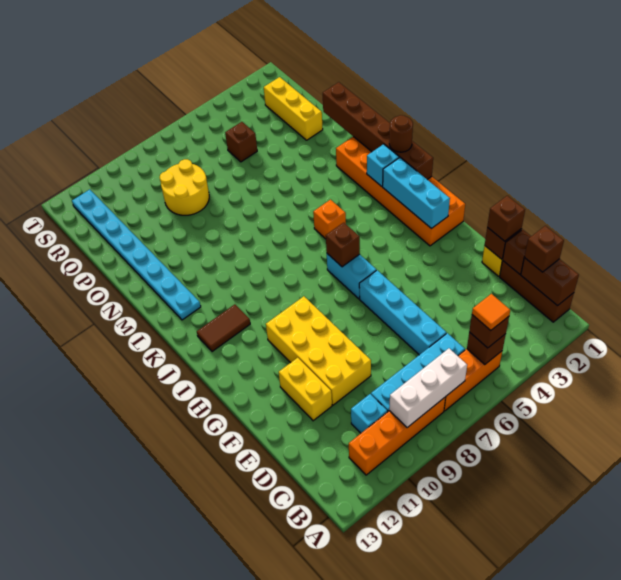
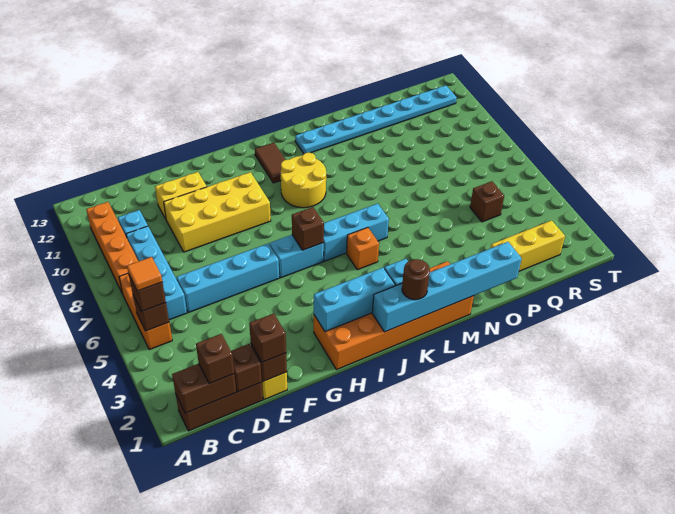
white brick B7:B9 level 2 -> none
brown brick J1:O1 level 2 -> cyan brick J1:O1 level 2
none -> cyan brick J6:L6 level 1
yellow round brick P8:Q9 level 1 -> yellow round brick J9:K10 level 1

